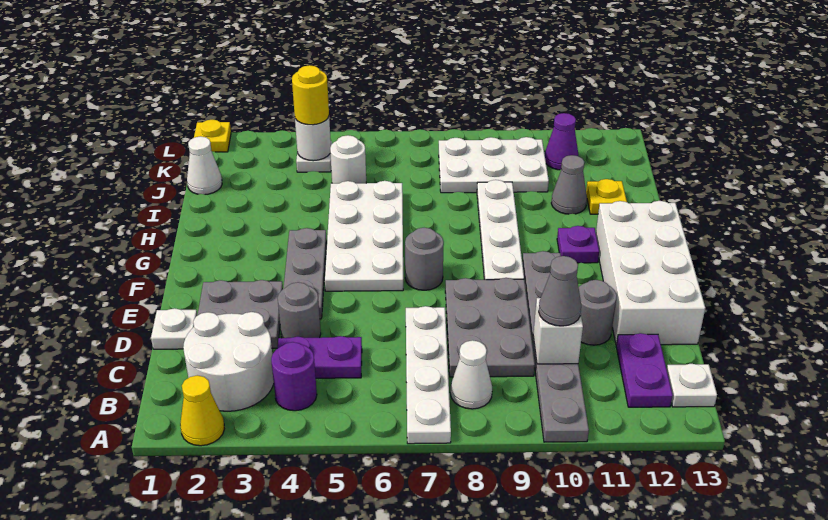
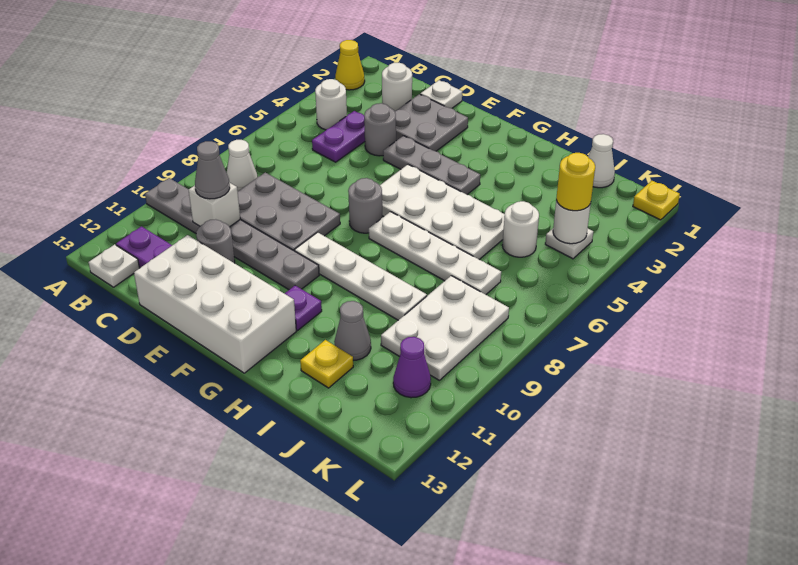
white plate A7:D7 level 1 -> white plate G7:J7 level 1
white round brick B2:C3 level 1 -> white round brick C2 level 1
purple round brick B4 level 1 -> white round brick B4 level 1

